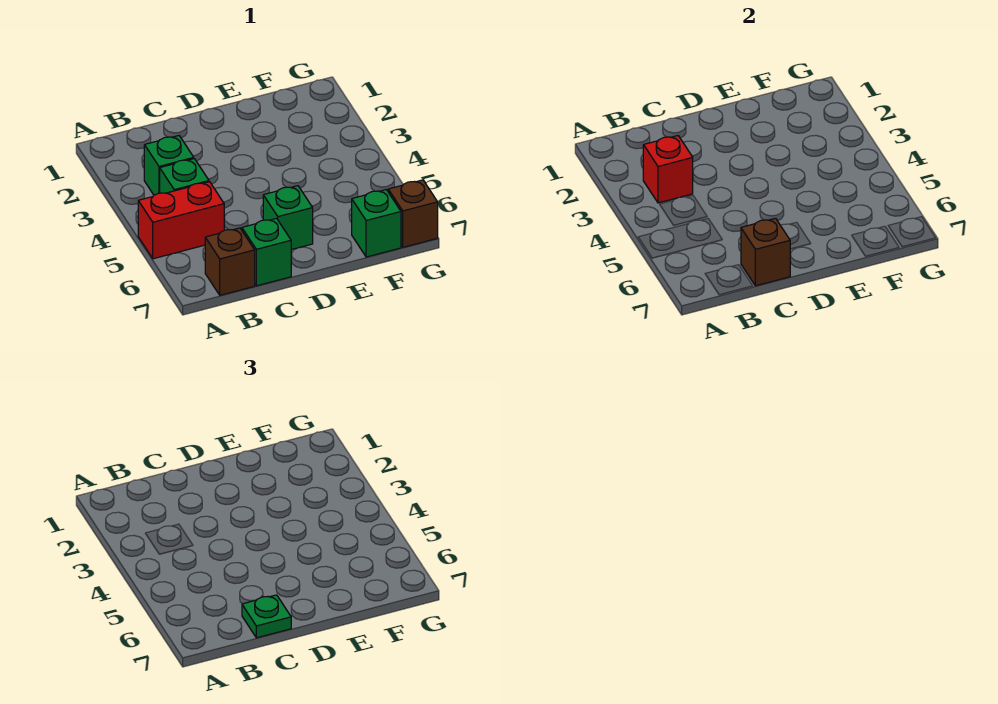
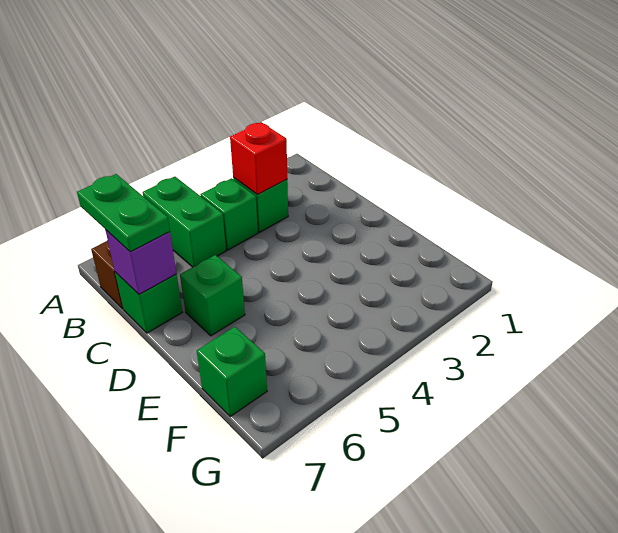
red brick A5:B5 level 1 -> green brick A5:B5 level 1
brown brick C7 level 2 -> purple brick C7 level 2
green plate C7 level 3 -> green plate B7:C7 level 3
brown brick G7 level 1 -> none

